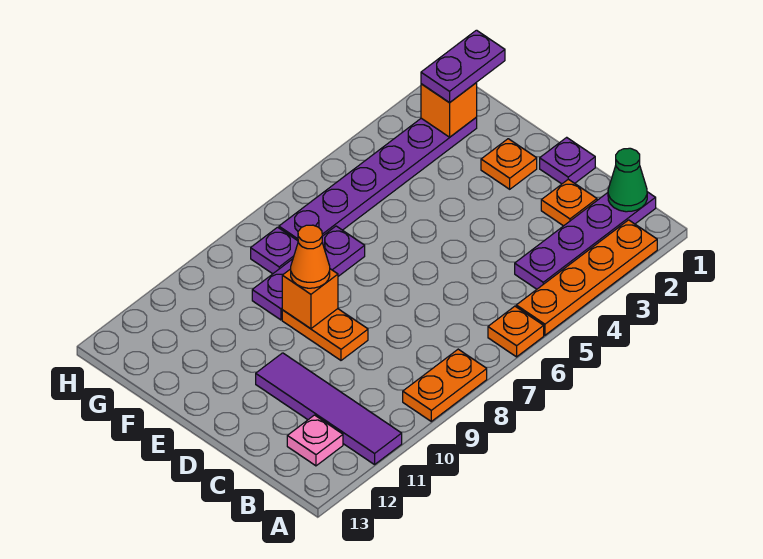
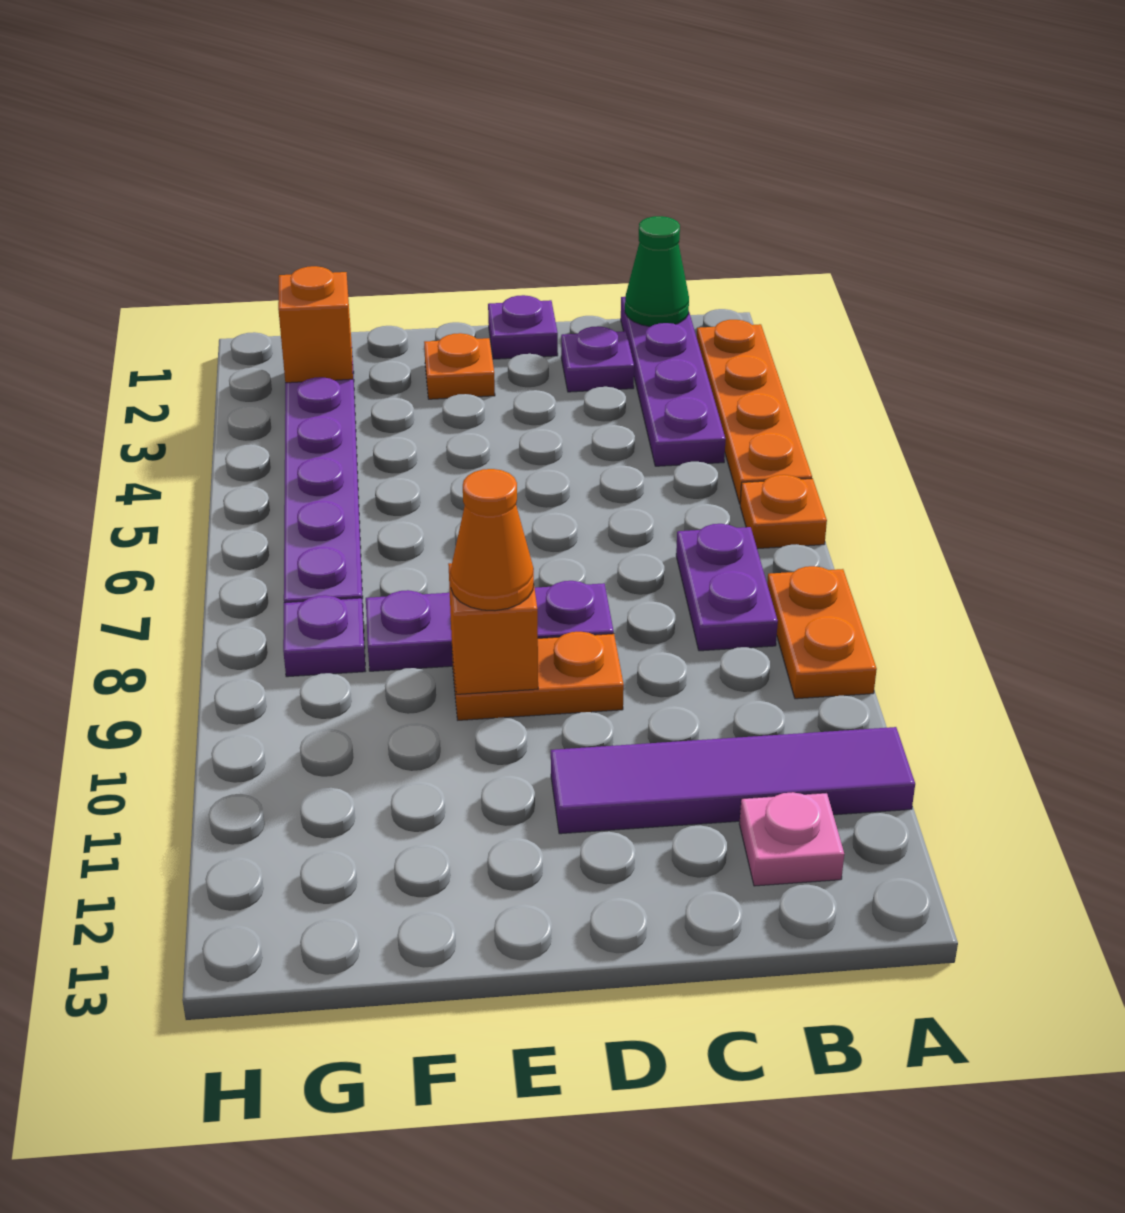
orange plate C2 level 1 -> purple plate C2 level 1
purple plate F7:F9 level 1 -> purple plate D8:F8 level 1
purple plate G1:G2 level 3 -> purple plate B7:B8 level 1

